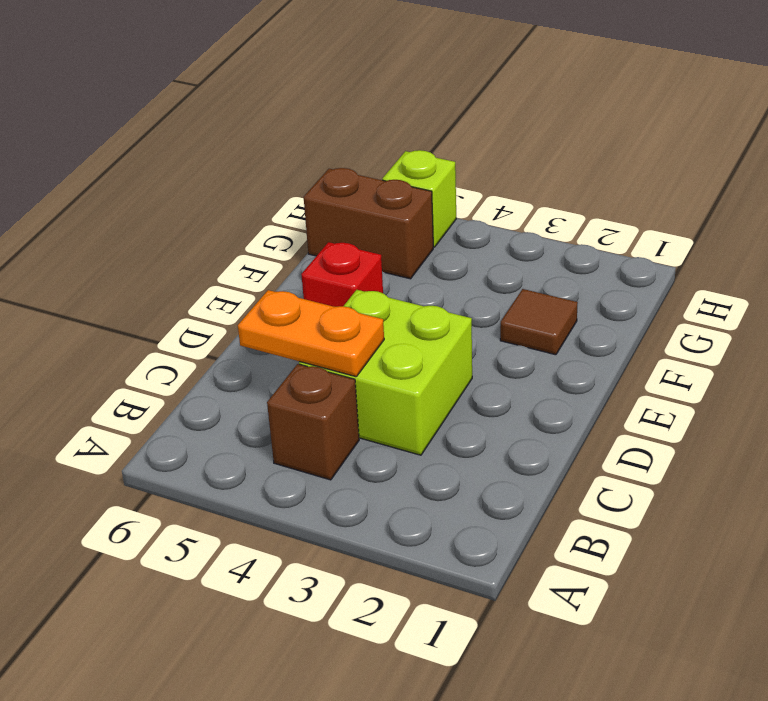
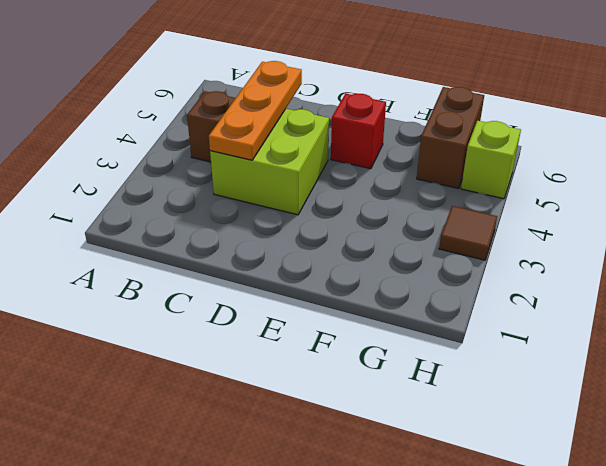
orange plate C4:C5 level 2 -> orange plate C3:C5 level 2
brown tile F2 level 1 -> brown tile H3 level 1

